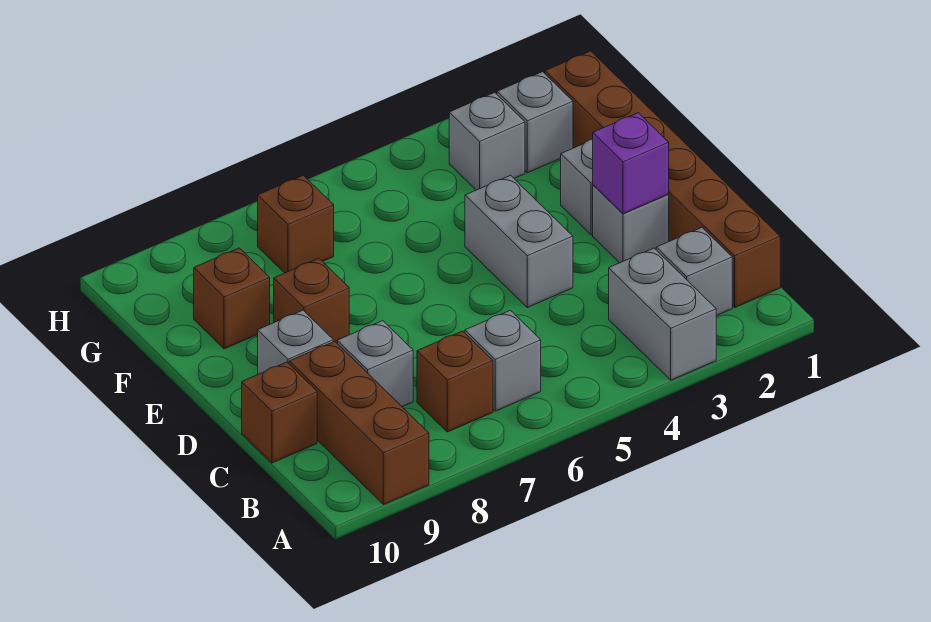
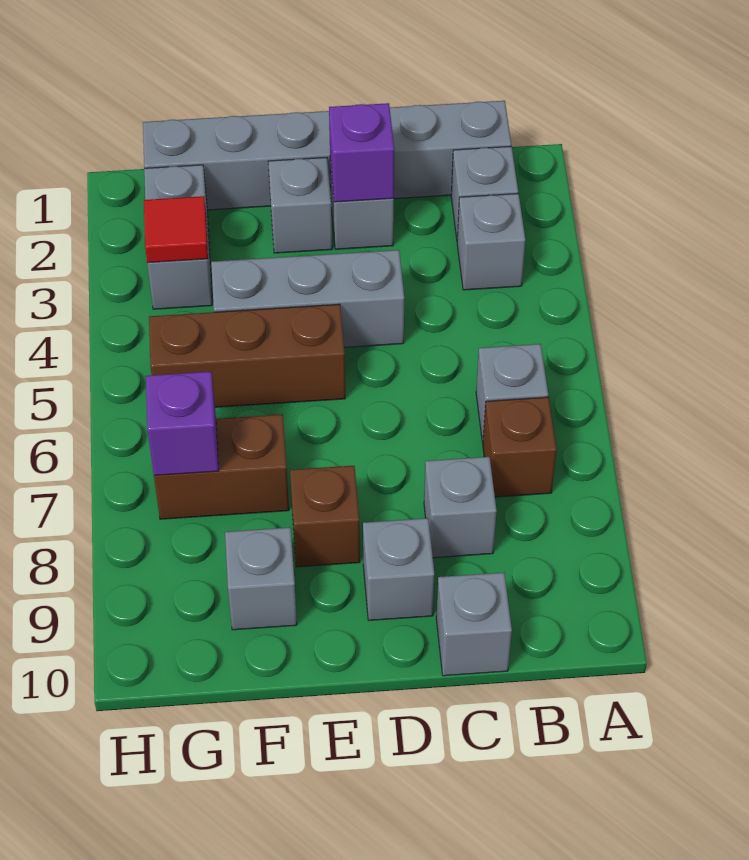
grey brick A3:B3 level 1 -> grey brick B3 level 1
brown brick A9:C9 level 1 -> brown brick E5:G5 level 1
brown brick B1:G1 level 1 -> grey brick B1:G1 level 1
brown brick C10 level 1 -> grey brick C10 level 1
grey brick D4:E4 level 1 -> grey brick D4:F4 level 1
brown brick F9 level 1 -> grey brick F9 level 1
none -> red tile G3 level 2
brown brick G7 level 1 -> brown brick F7:G7 level 1
none -> purple brick G7 level 2

